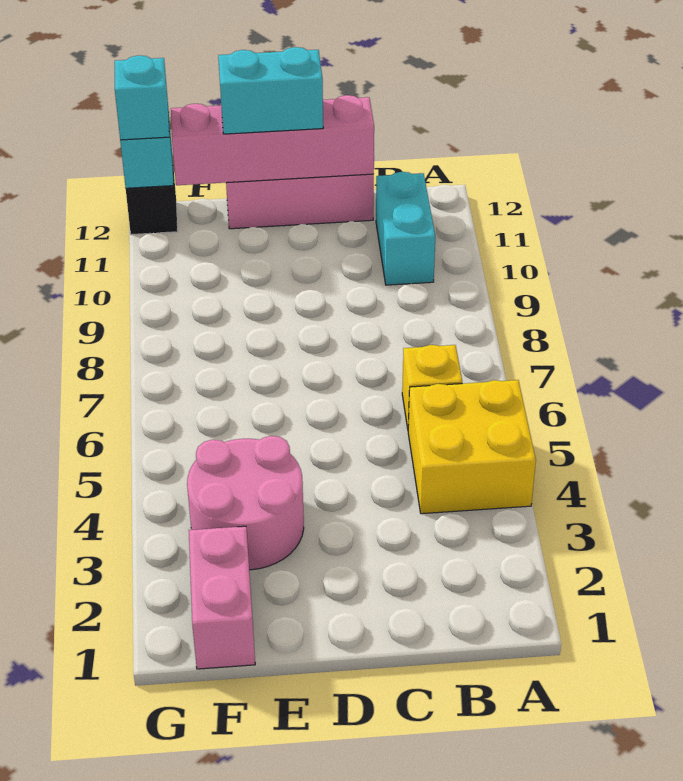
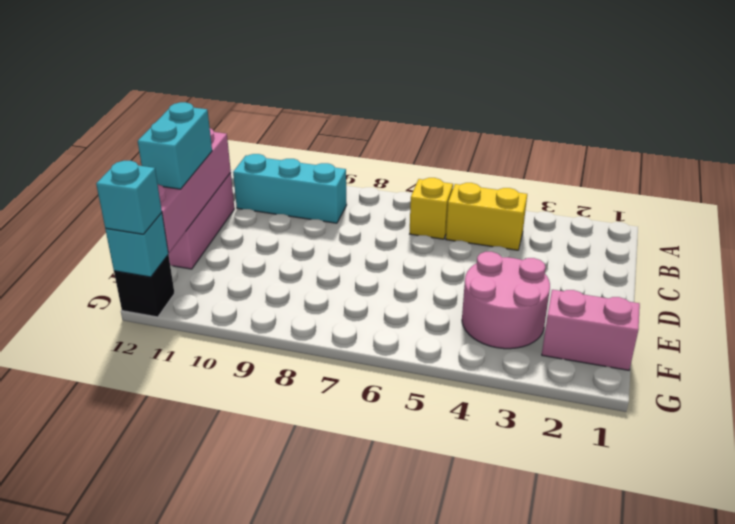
yellow brick A4:B5 level 1 -> yellow brick B4:B5 level 1
cyan brick B10:B11 level 1 -> cyan brick B9:B11 level 1

